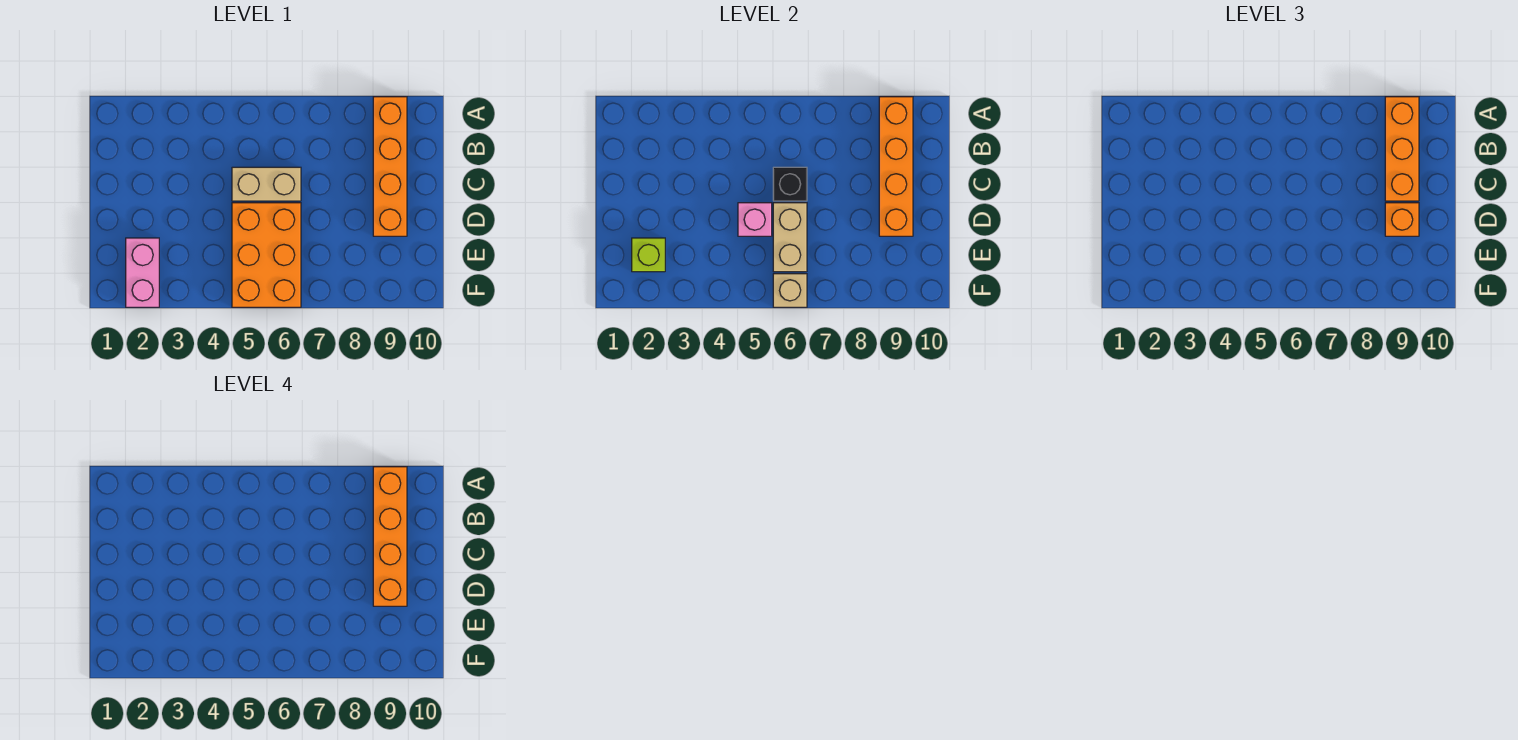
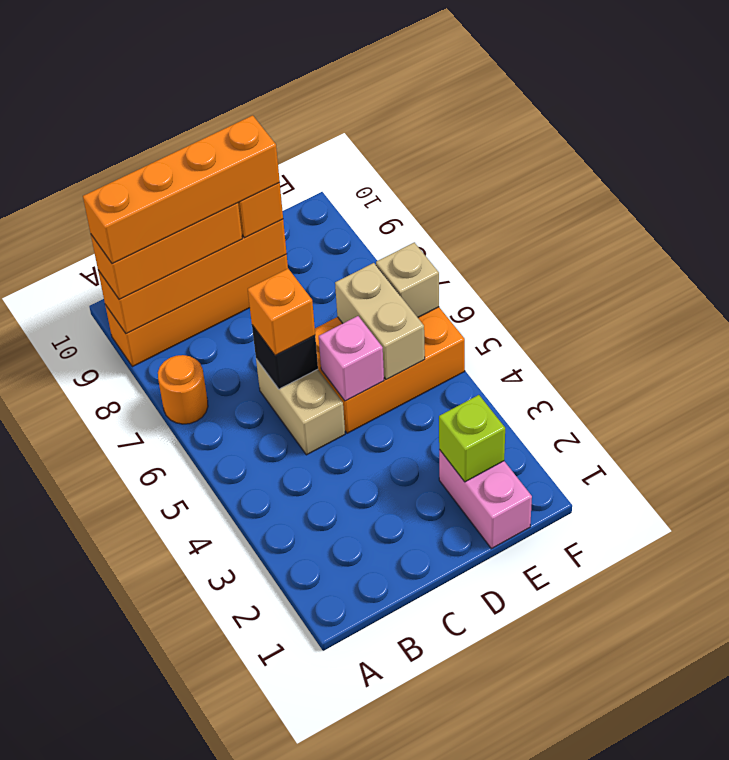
none -> orange round brick A7 level 1
none -> orange brick C6 level 3
tan brick D6:E6 level 2 -> tan brick E5:E6 level 2
pink brick E2:F2 level 1 -> pink brick E1:E2 level 1

